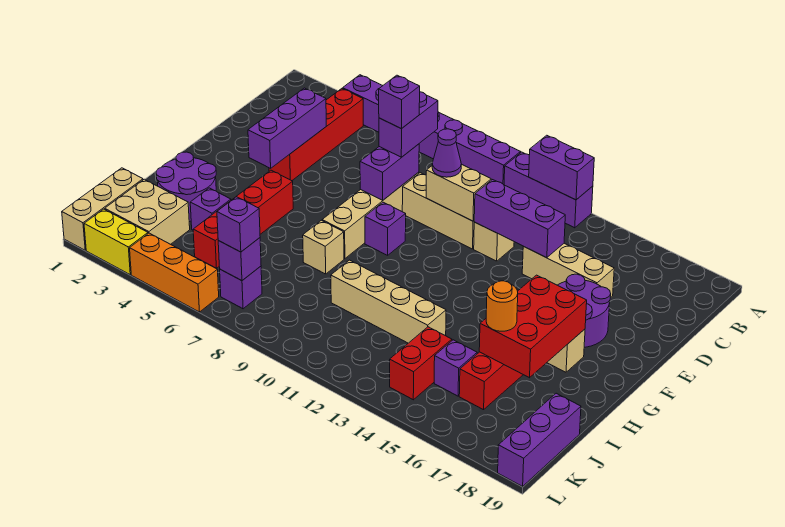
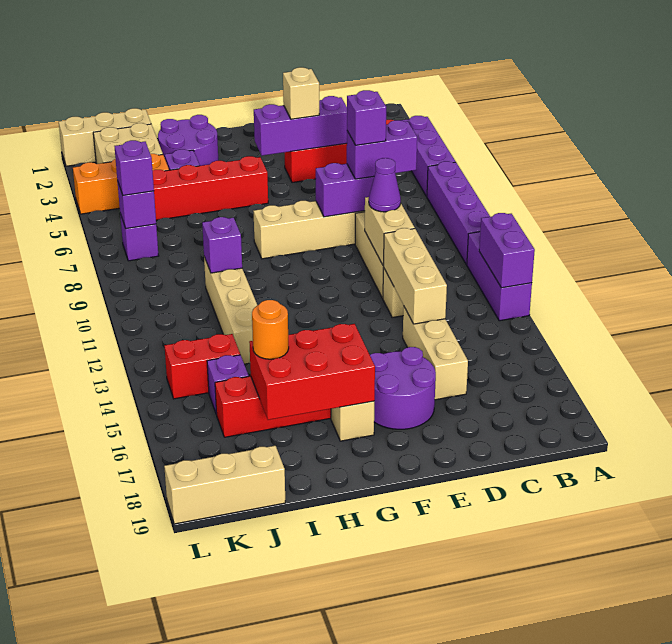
purple brick D12:D14 level 2 -> tan brick D12:D14 level 2
purple brick F9 level 1 -> purple brick I10 level 2
tan brick H8 level 1 -> tan brick E4 level 3
purple brick J19:L19 level 1 -> tan brick J19:L19 level 1
yellow brick L2:L3 level 1 -> none
orange brick L4:L6 level 1 -> orange brick J4:L4 level 1

